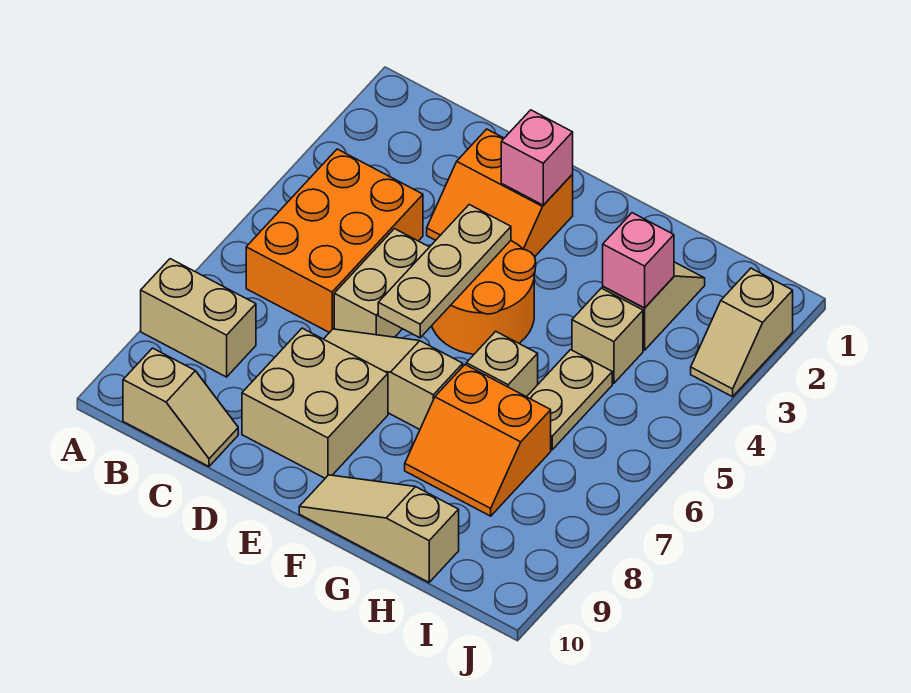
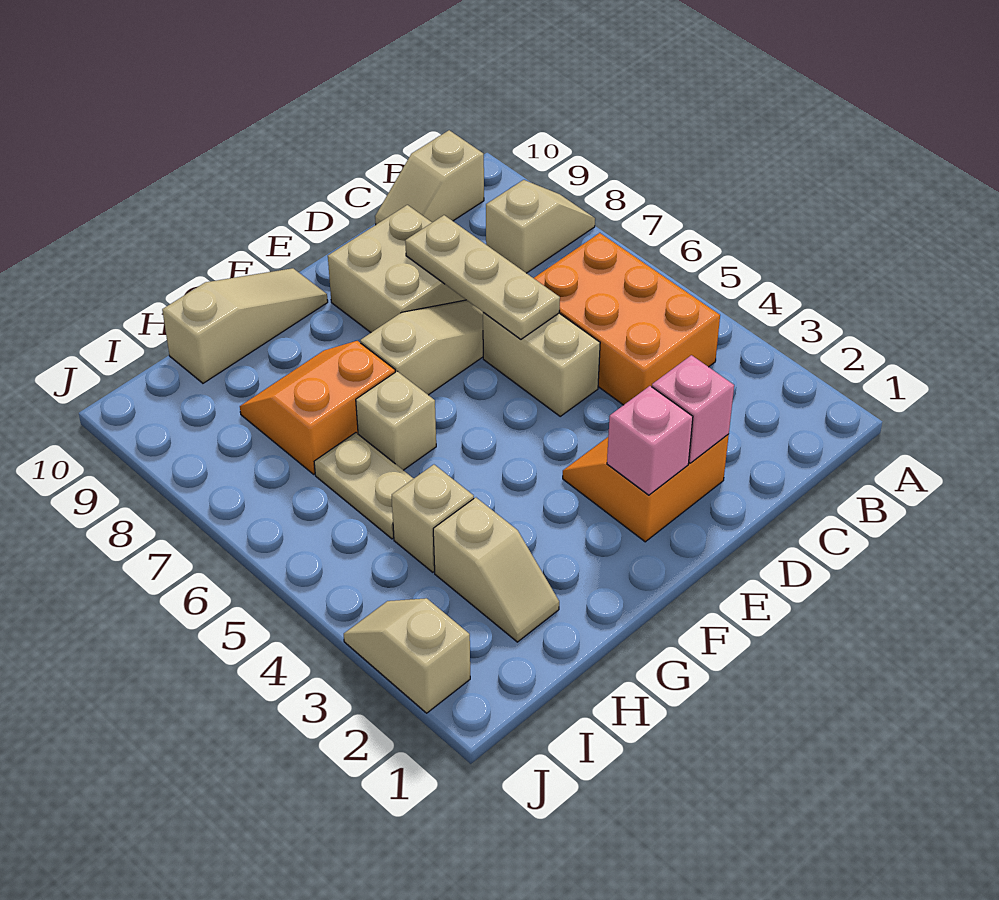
tan brick A8:B8 level 1 -> tan slope A8:B8 level 1 top B
orange round brick E4:F5 level 1 -> none
tan plate E4:E6 level 2 -> tan plate D6:D8 level 2
pink brick H3 level 2 -> pink brick D2 level 2

